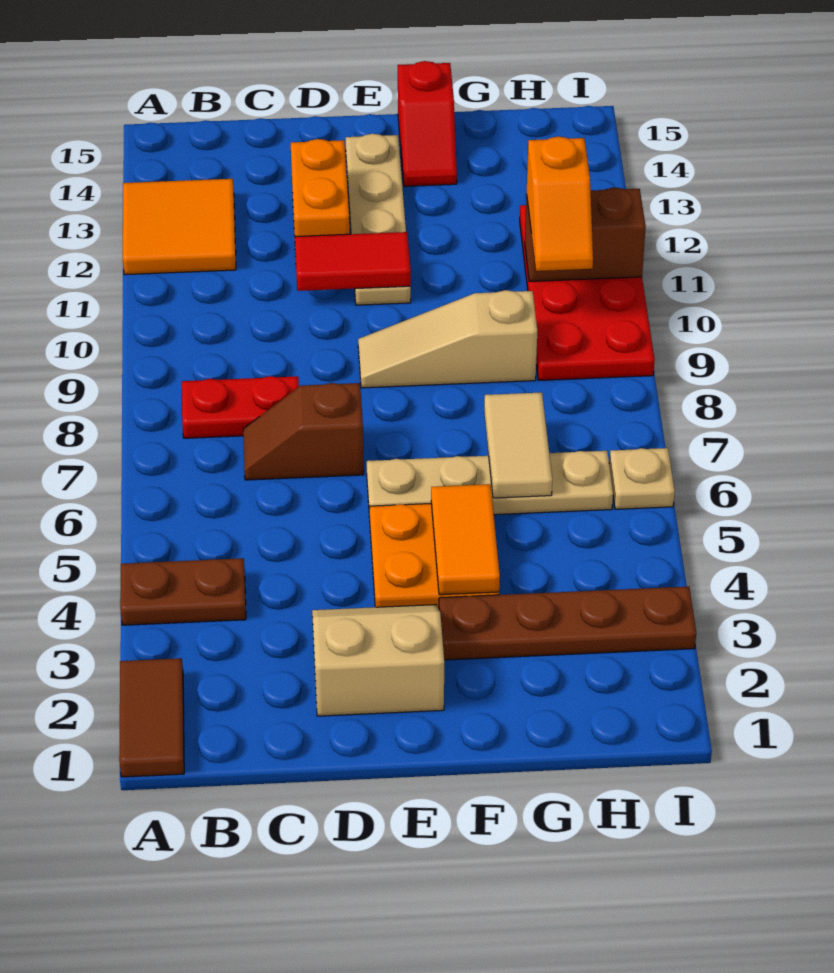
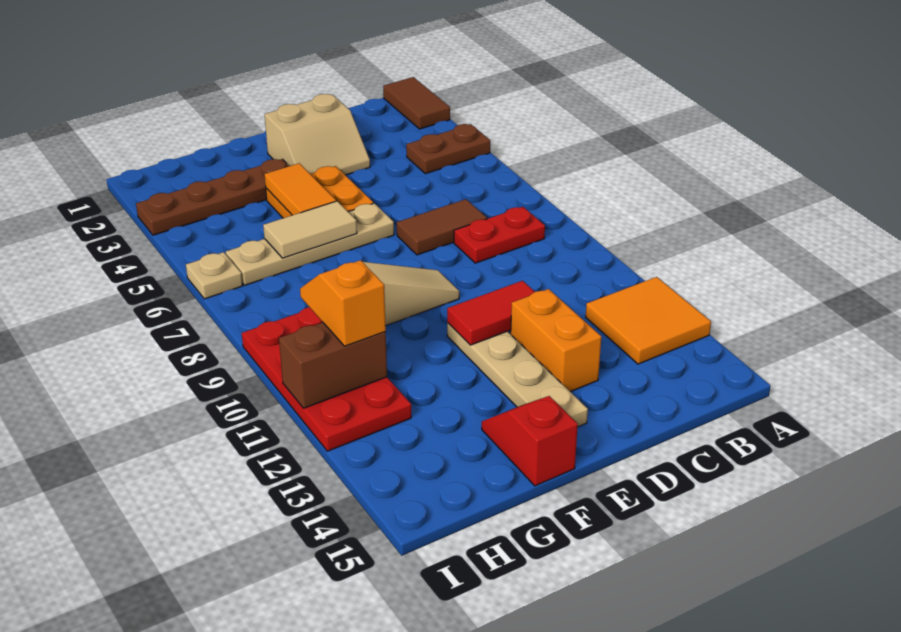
brown slope C7:D7 level 1 top D -> brown tile C7:D7 level 1
tan tile G6:G7 level 2 -> tan tile F6:G6 level 2

